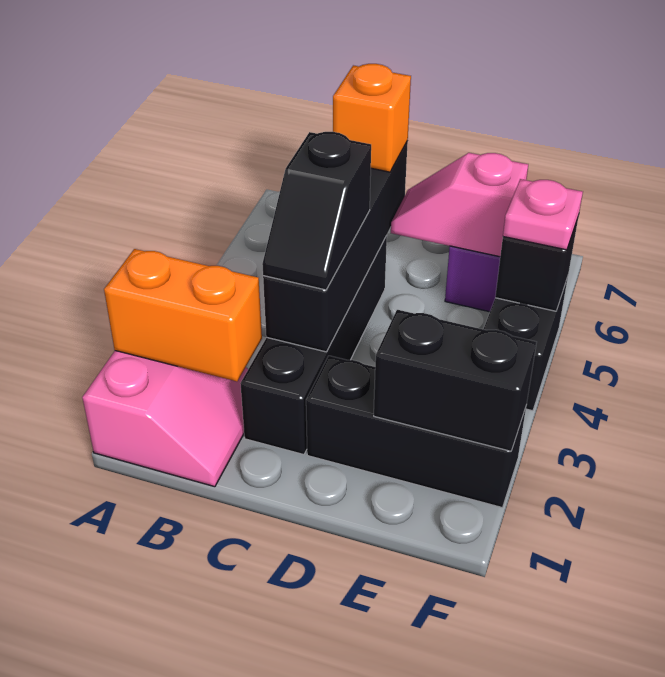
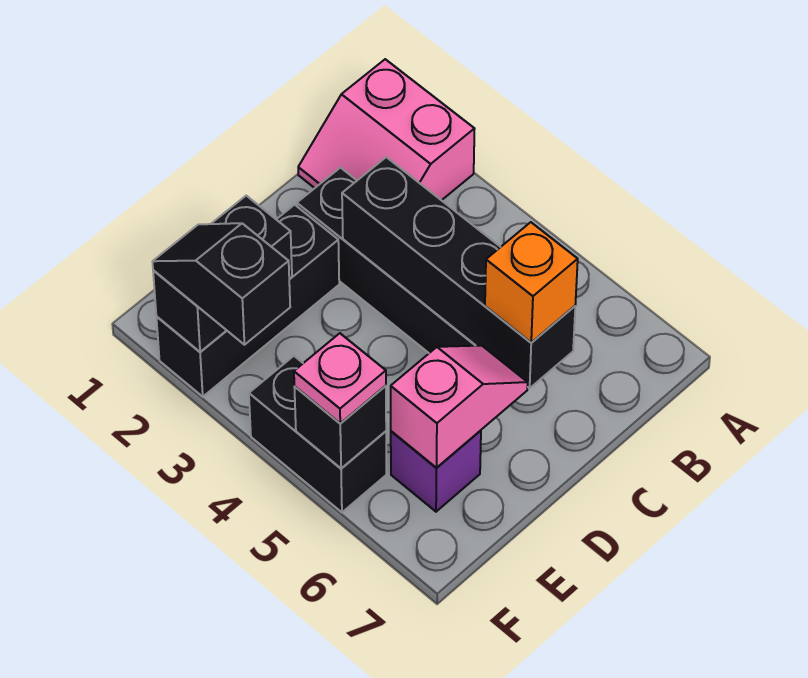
orange brick A2:B2 level 2 -> none
black slope C3:C4 level 3 top 4 -> black slope F2:F3 level 3 top 3

